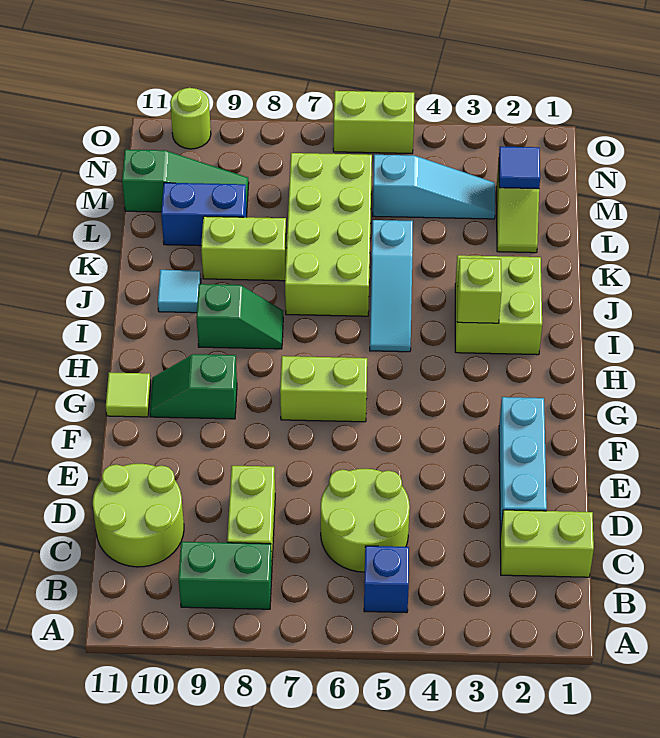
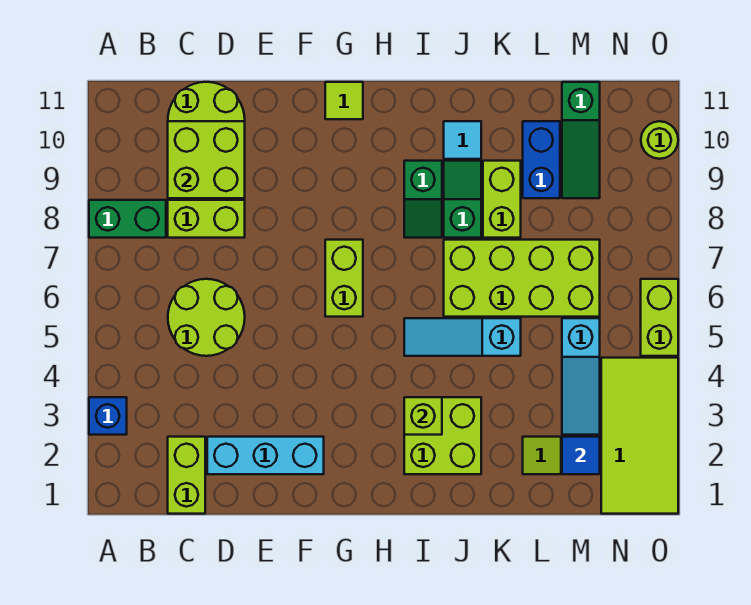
blue brick B5 level 1 -> blue brick A3 level 1
green brick B8:B9 level 1 -> green brick A8:B8 level 1
none -> lime brick C9:D10 level 2
green slope G9:G10 level 1 top 9 -> green slope J8:J9 level 1 top 8
none -> lime tile N1:O4 level 1

